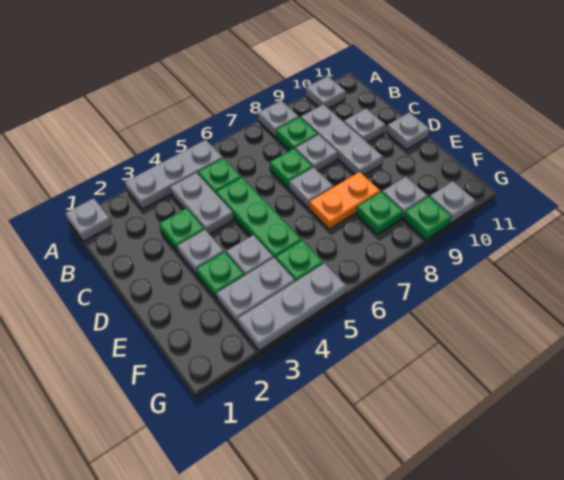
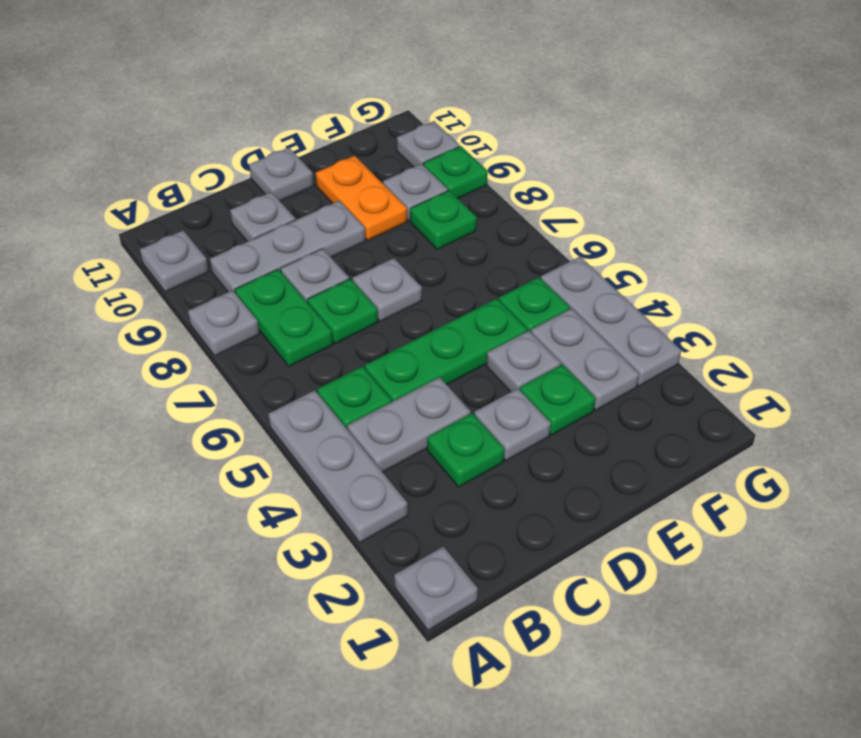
green plate B8 level 1 -> green plate B7:B8 level 1
orange plate E7:E8 level 1 -> orange plate E9:E10 level 1

